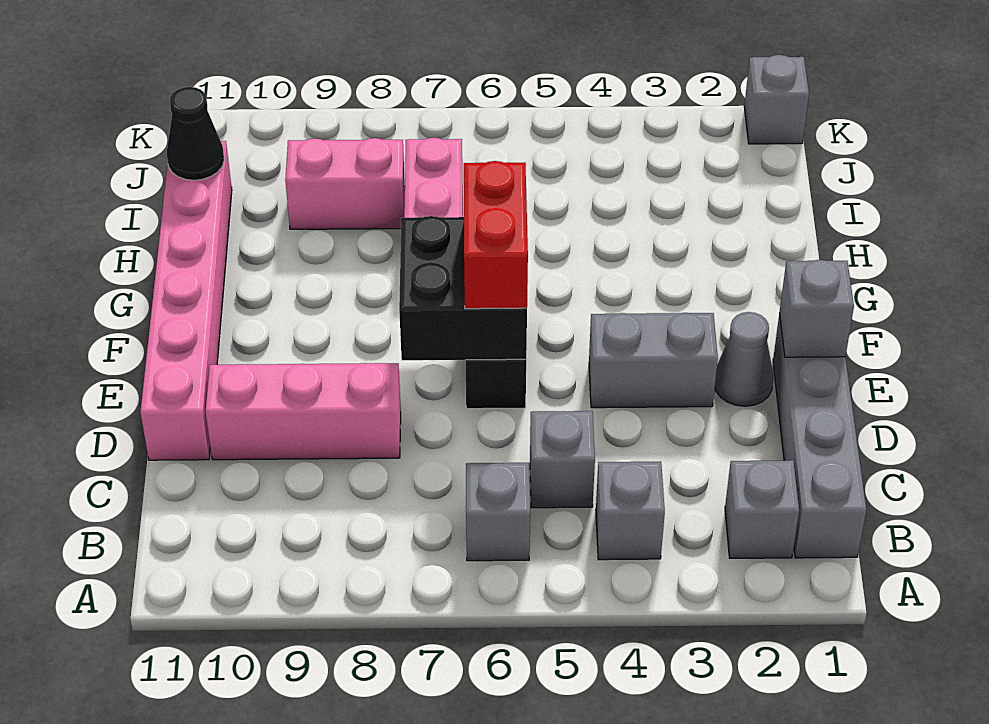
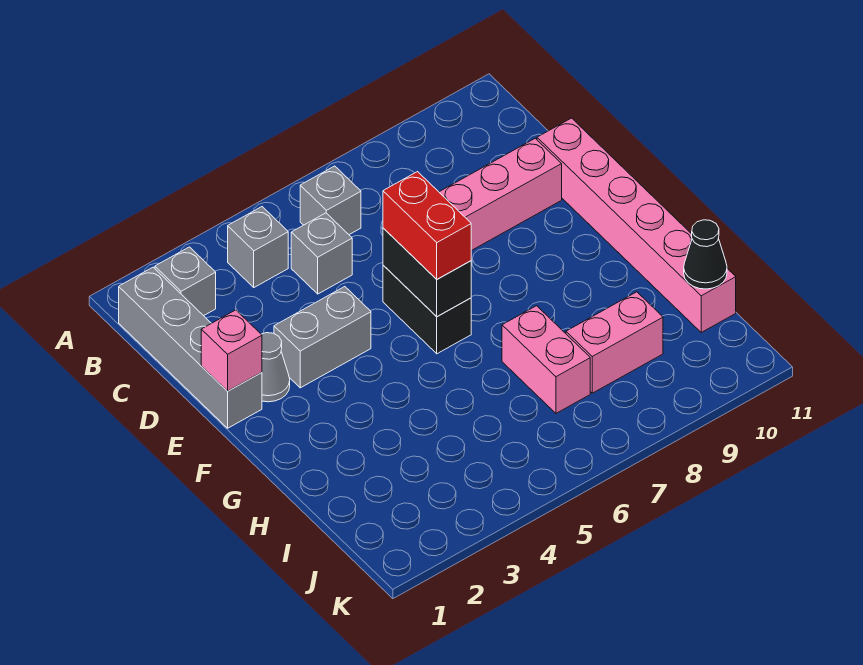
grey brick E1 level 2 -> pink brick E1 level 2
black brick E6:F7 level 2 -> black brick E6:F6 level 2
grey brick K1 level 1 -> none

